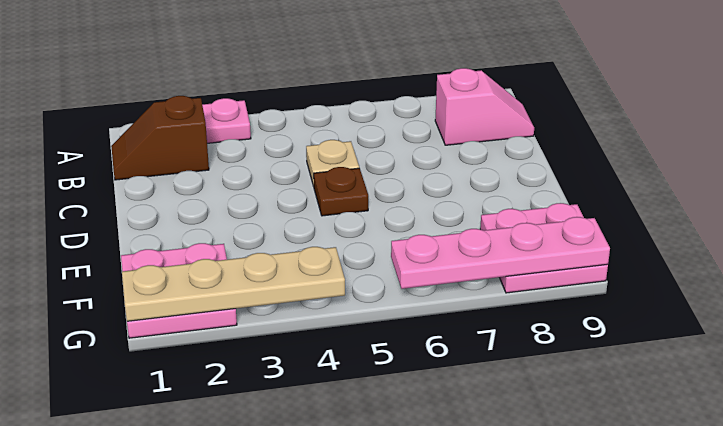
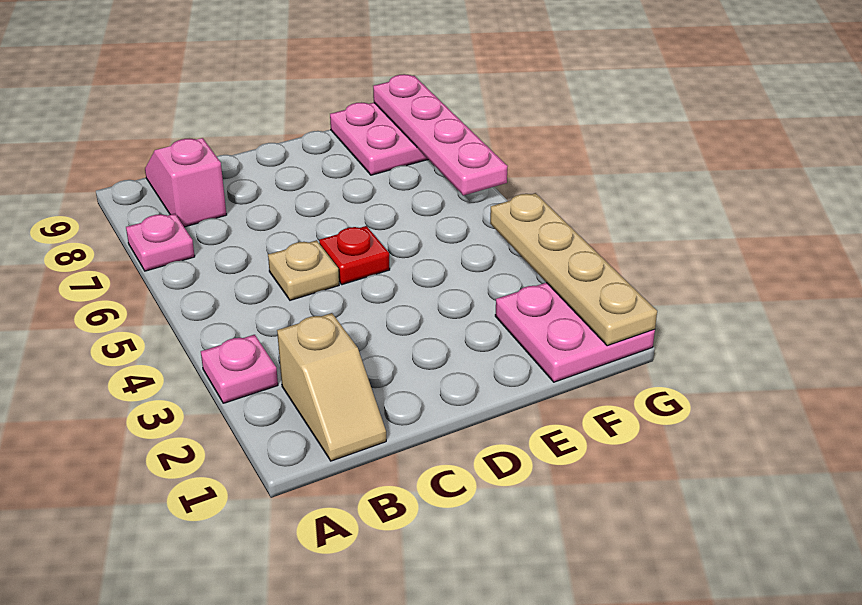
none -> pink plate A7 level 1
brown slope B1:B2 level 1 top 2 -> tan slope B1:B2 level 1 top 2
brown plate D5 level 1 -> red plate D5 level 1

